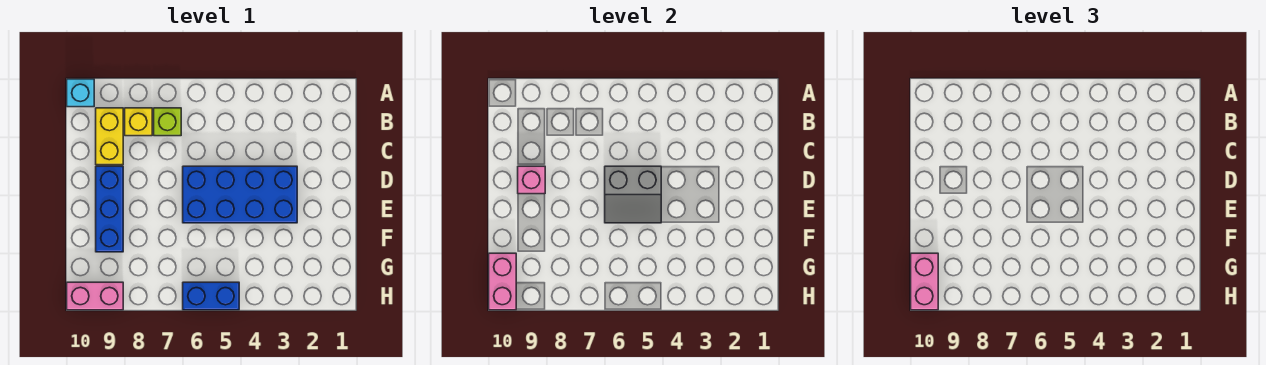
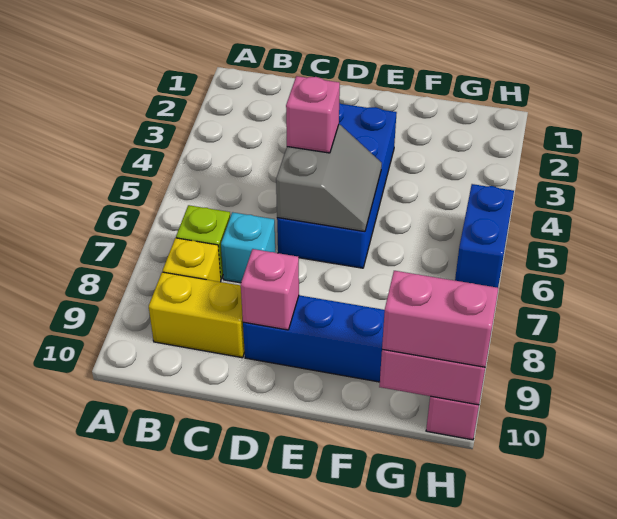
cyan brick A10 level 1 -> cyan brick C7 level 1
none -> pink brick D5 level 3

